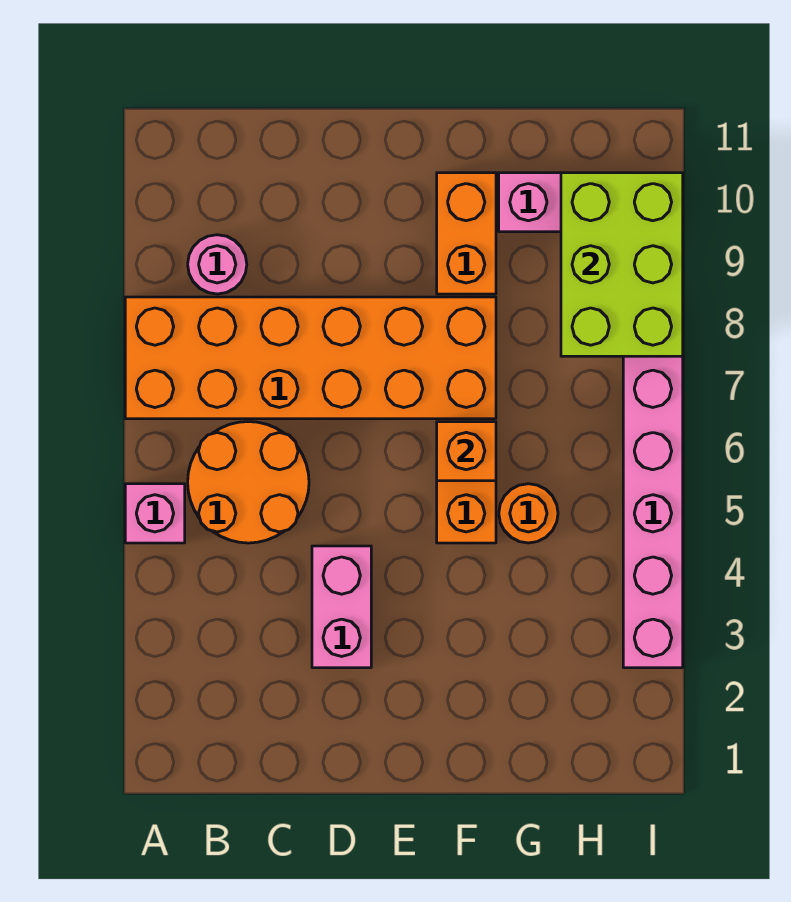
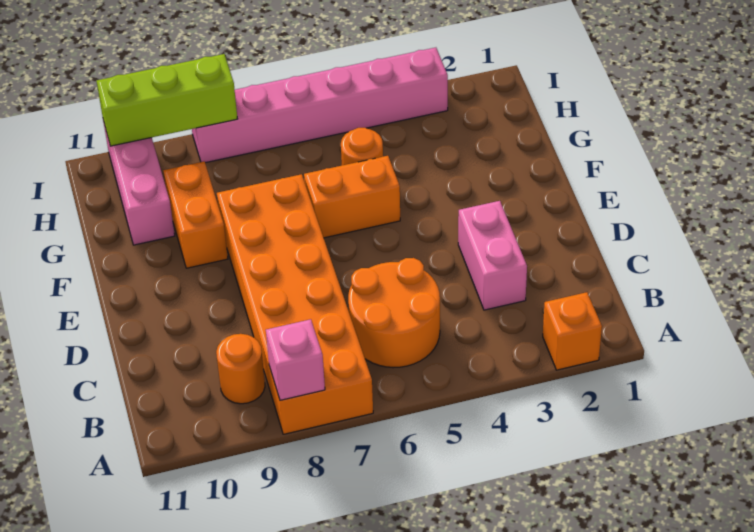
pink brick A5 level 1 -> pink brick A8 level 2
pink round brick B9 level 1 -> orange round brick B9 level 1
pink brick D3:D4 level 1 -> pink brick C3:D3 level 1
orange brick F6 level 2 -> orange brick A2 level 1
orange brick F9:F10 level 1 -> orange brick F9:G9 level 1
lime brick H8:I10 level 2 -> lime brick I8:I10 level 2

